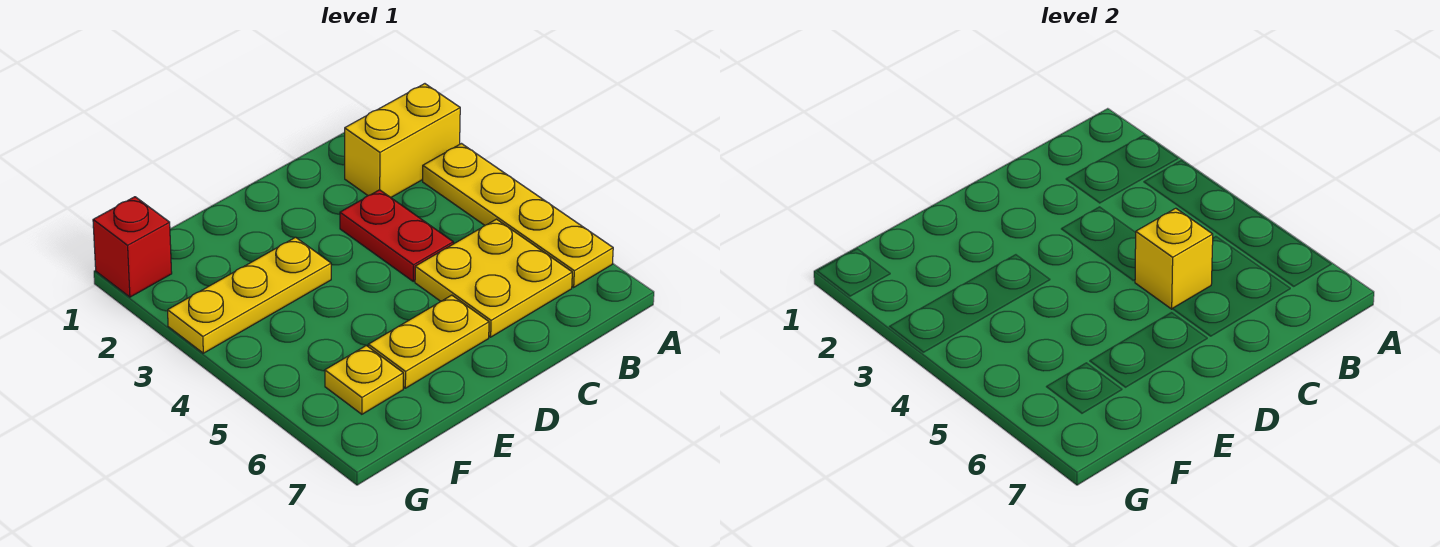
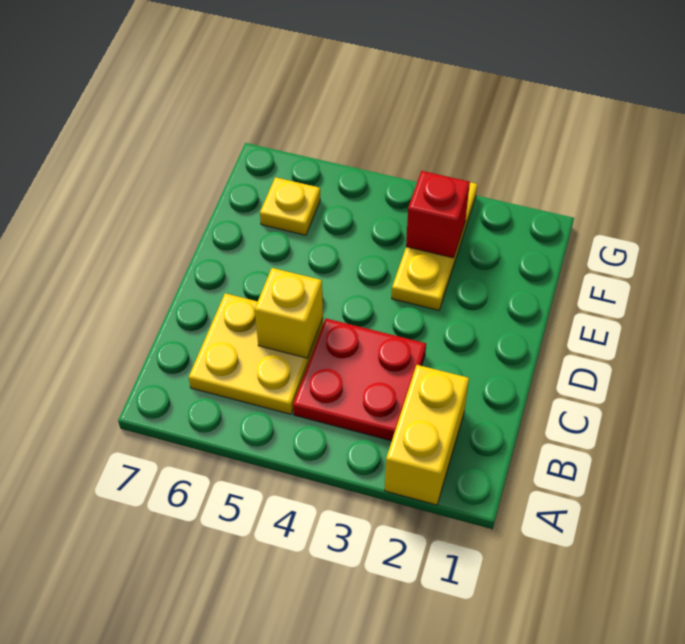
yellow plate A3:A6 level 1 -> none
red plate C3:C4 level 1 -> red plate B3:C4 level 1
yellow plate D6:E6 level 1 -> none
red brick G1 level 1 -> red brick F3 level 2

